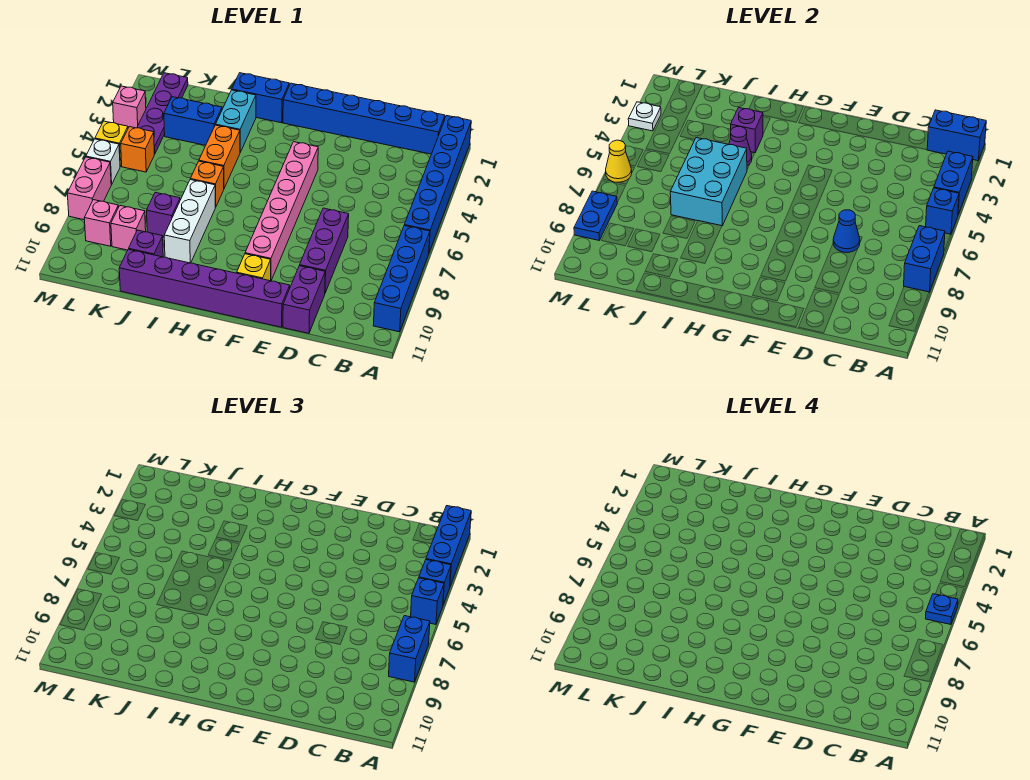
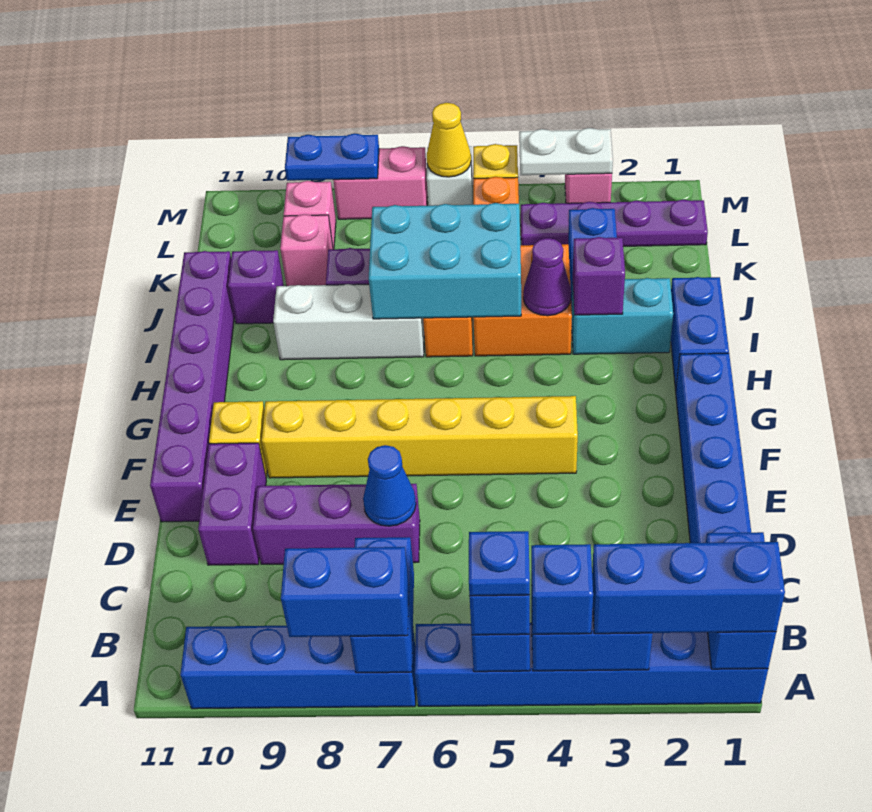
blue brick A7:A8 level 2 -> blue brick A7:B7 level 2
purple brick D10:D11 level 1 -> purple brick D10:E10 level 1
pink brick F4:F9 level 1 -> yellow brick F4:F9 level 1
orange brick I4:I5 level 1 -> orange brick I4:J5 level 1
white plate M3 level 2 -> white plate M3:M4 level 2

